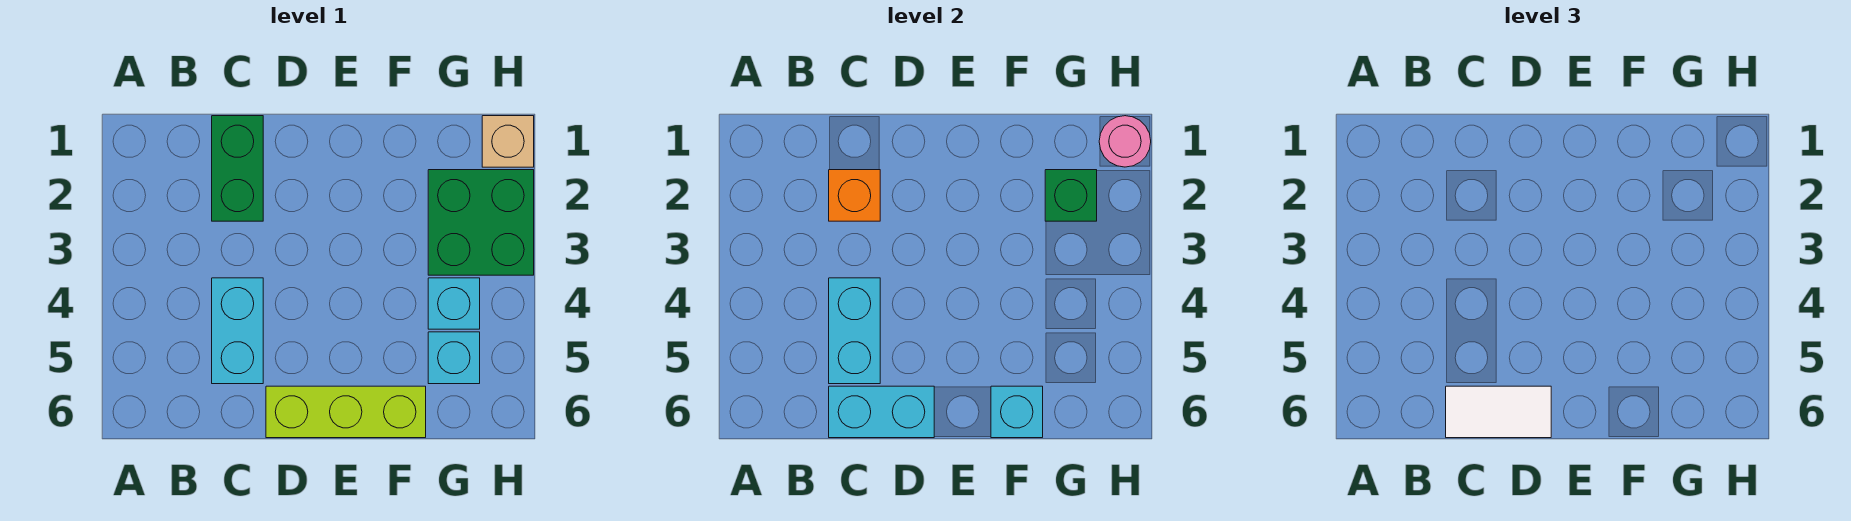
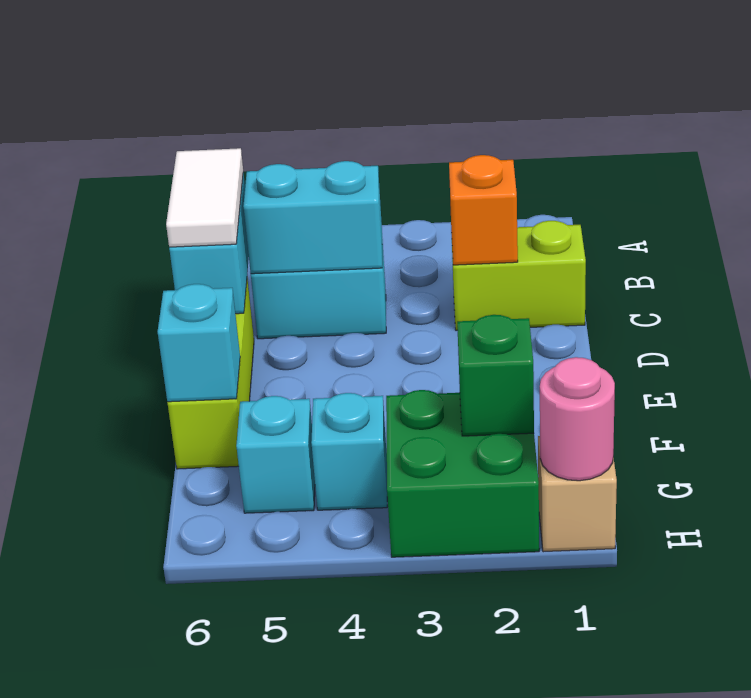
green brick C1:C2 level 1 -> lime brick C1:C2 level 1

